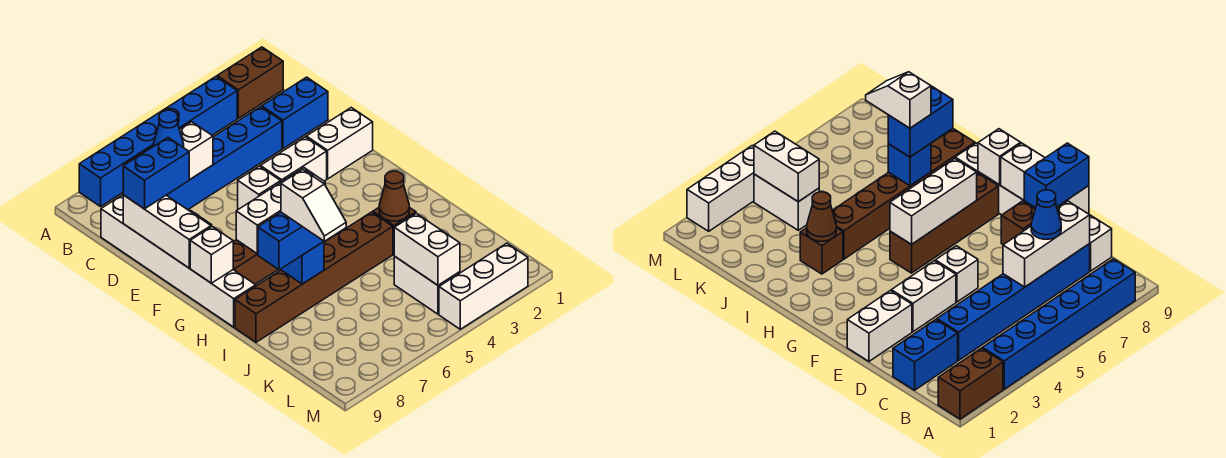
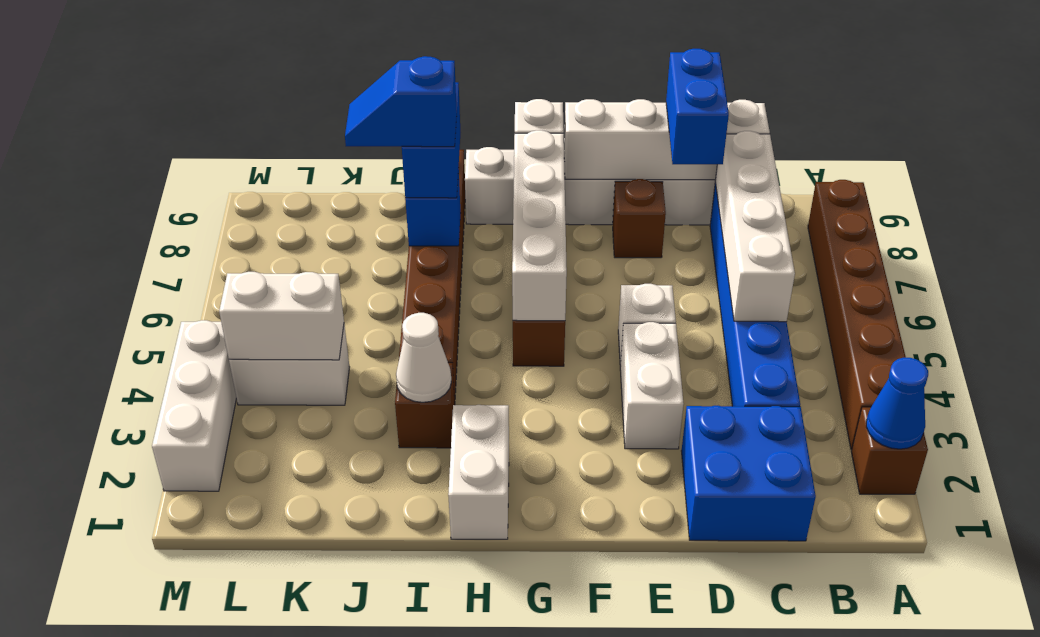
brown brick A1:A2 level 1 -> brown brick A2 level 1
blue brick A3:A8 level 1 -> brown brick A3:A8 level 1
blue brick C1:C2 level 1 -> blue brick C1:D2 level 1
white brick C6:C8 level 2 -> white brick C5:C8 level 2
blue cone C7 level 3 -> blue cone A2 level 2
white brick D9:F9 level 2 -> white brick C9:F9 level 2
white brick E1:E2 level 1 -> white brick H1:H2 level 1
white brick G5:G7 level 2 -> white brick G5:G8 level 2
brown cone I3 level 2 -> white cone I3 level 2
white slope I7:J7 level 4 top I -> blue slope I7:J7 level 4 top I

